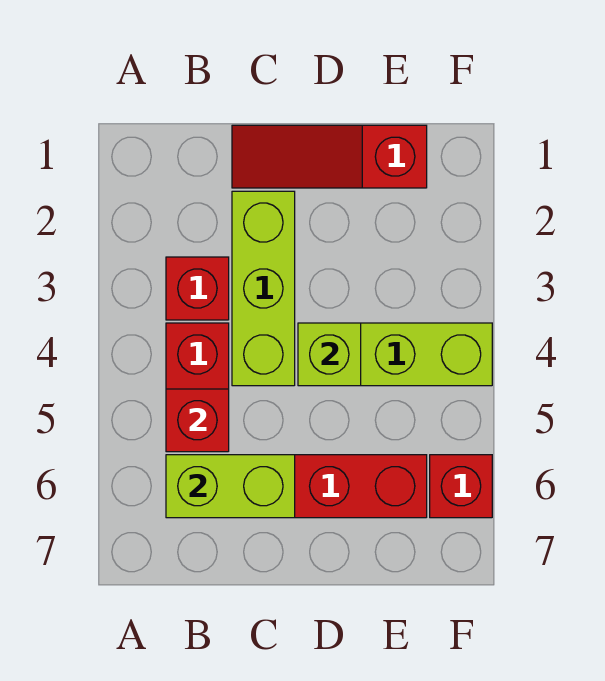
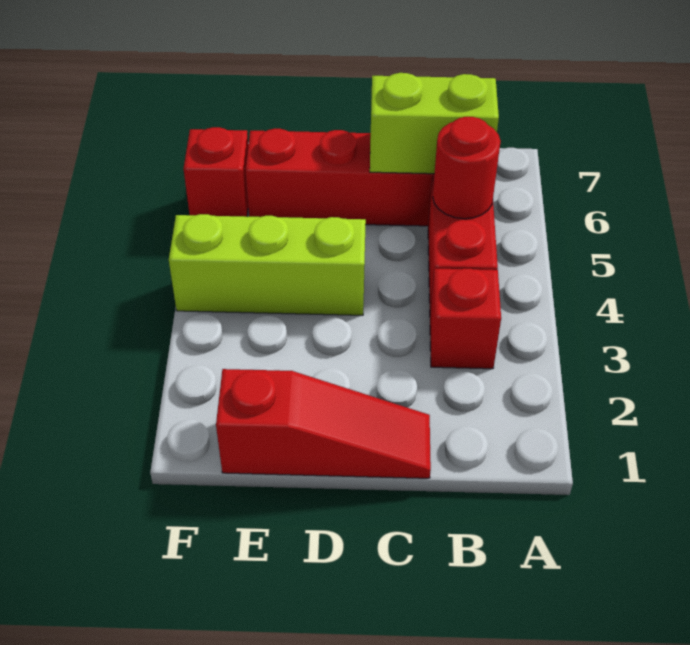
red brick B5 level 2 -> red round brick B5 level 2
lime brick C2:C4 level 1 -> none
lime brick D4 level 2 -> none

